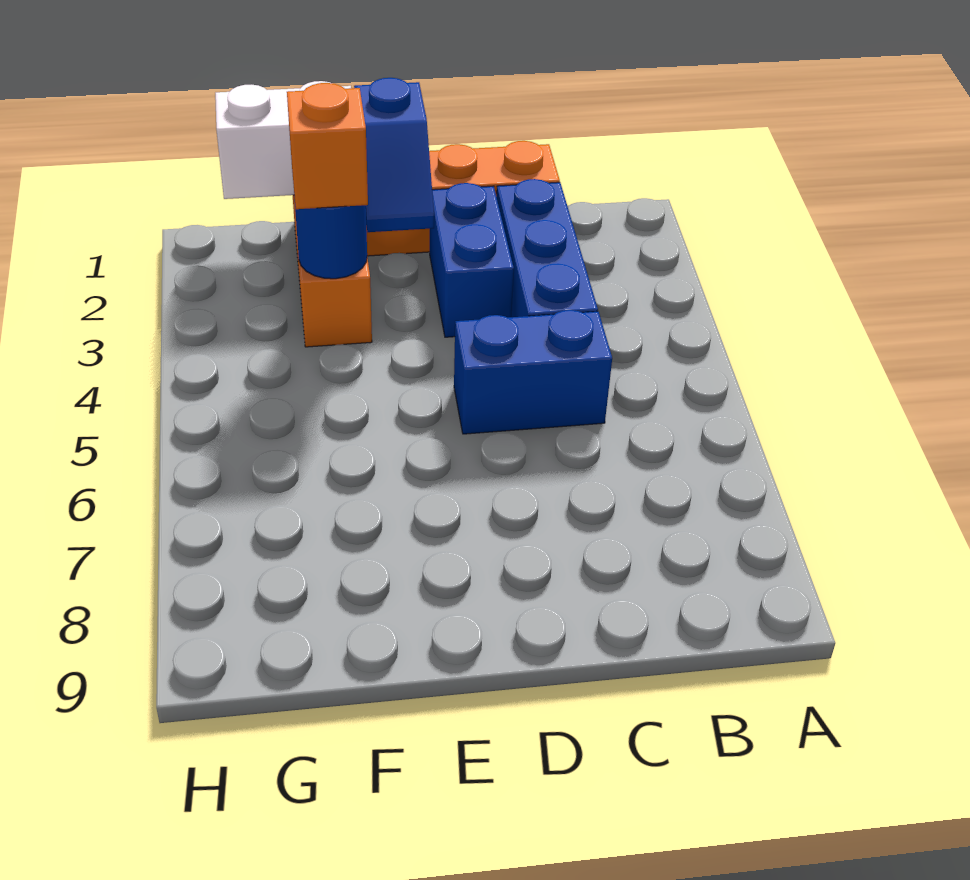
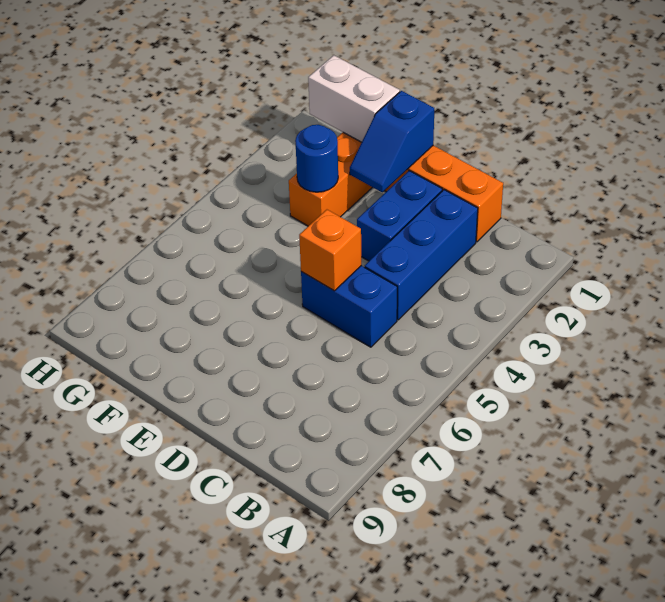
orange brick F3 level 3 -> orange brick D5 level 2

